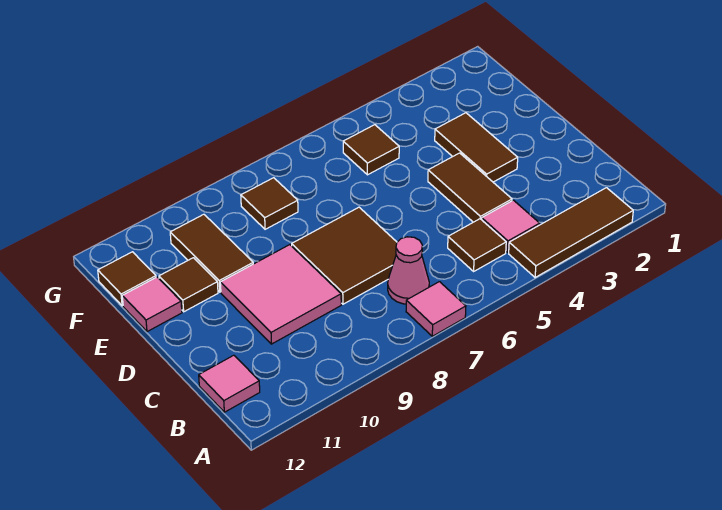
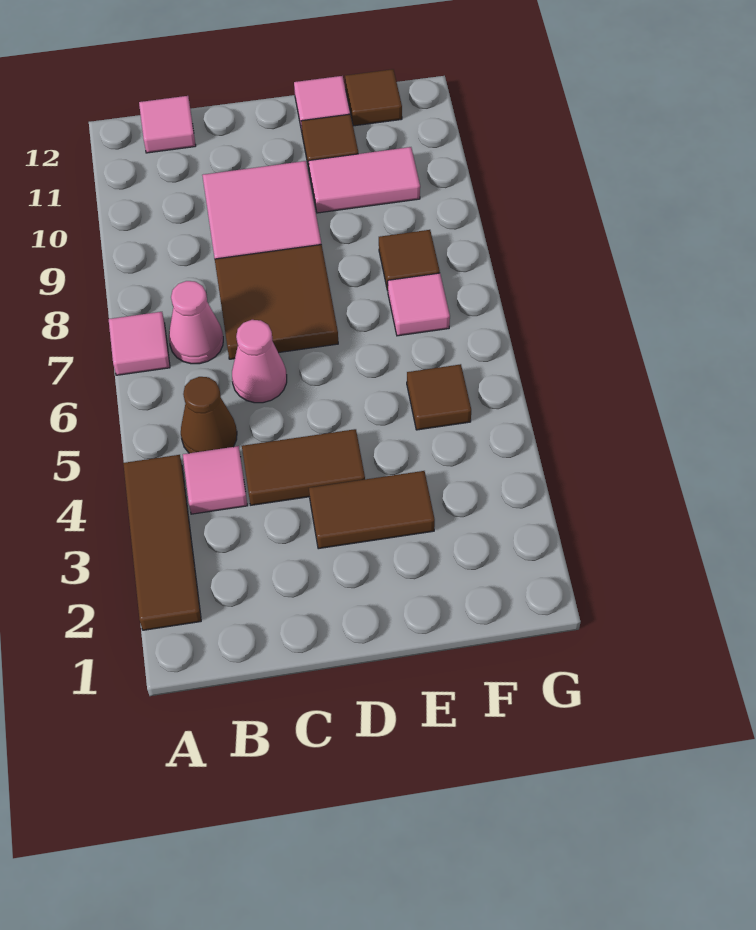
brown tile B5 level 1 -> brown cone B5 level 1
none -> pink cone C6 level 1
brown tile E10:F10 level 1 -> pink tile E10:F10 level 1
none -> pink tile F7 level 1

